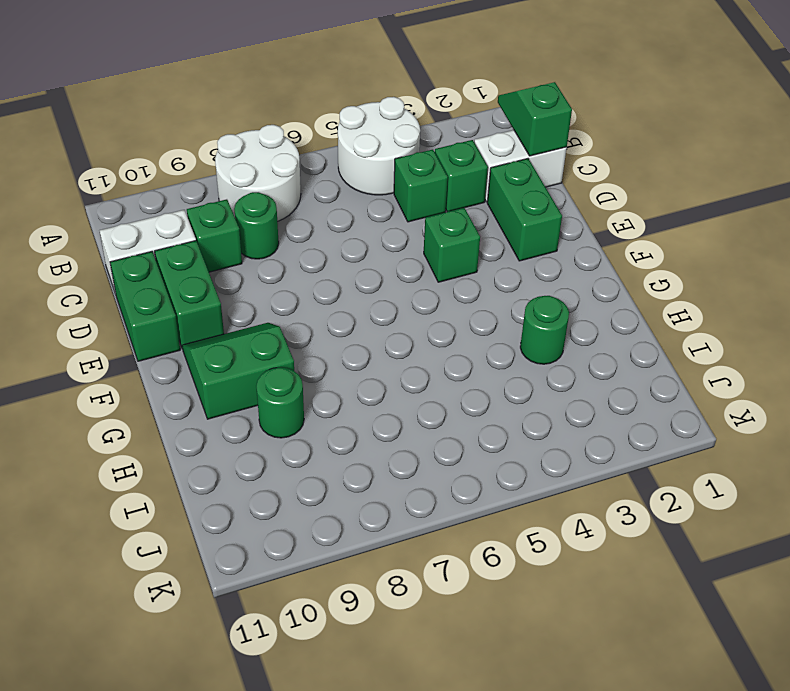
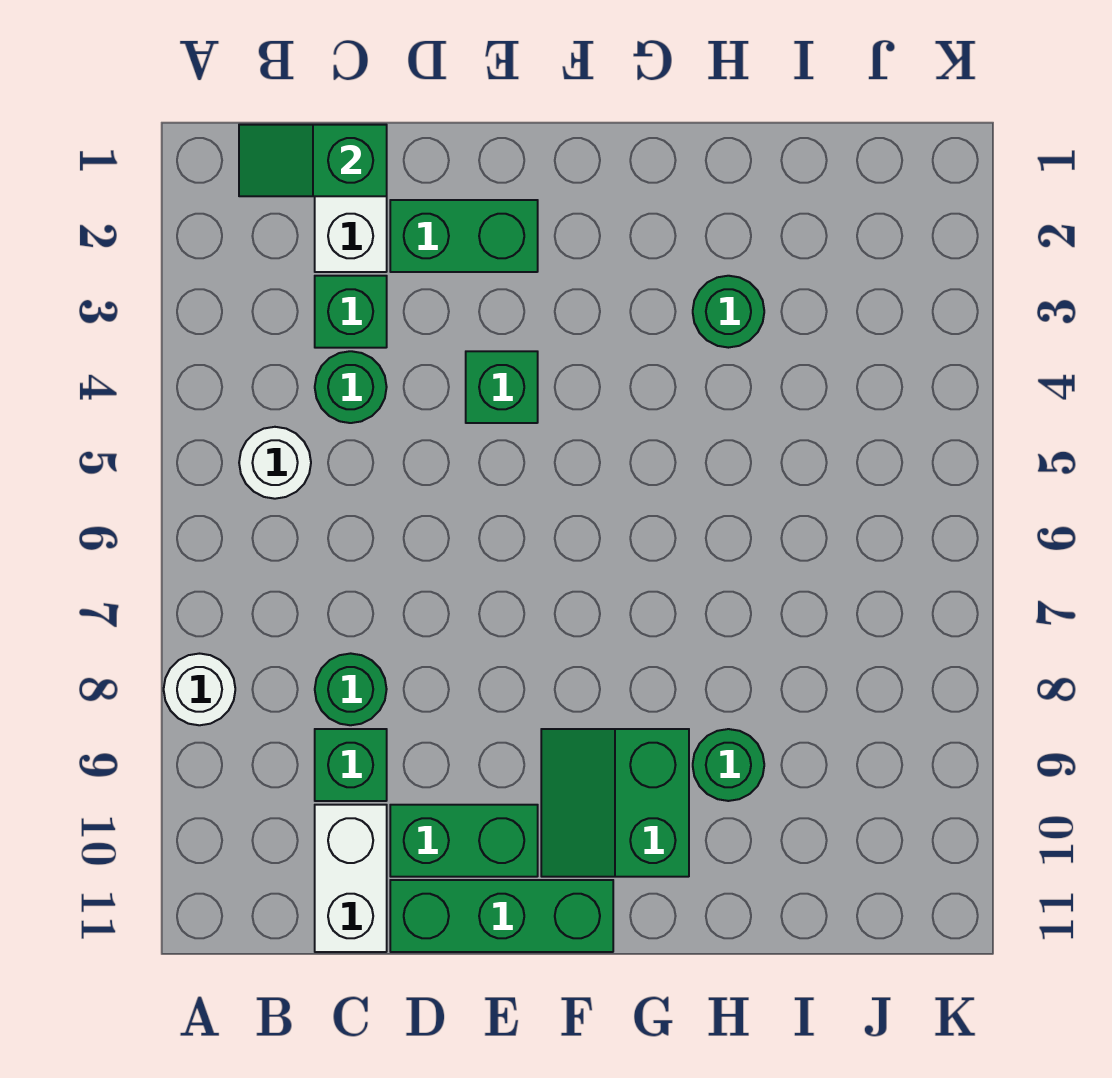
white round brick A4:B5 level 1 -> white round brick B5 level 1
white round brick A7:B8 level 1 -> white round brick A8 level 1
green brick C4 level 1 -> green round brick C4 level 1
green brick D11:E11 level 1 -> green brick D11:F11 level 1

